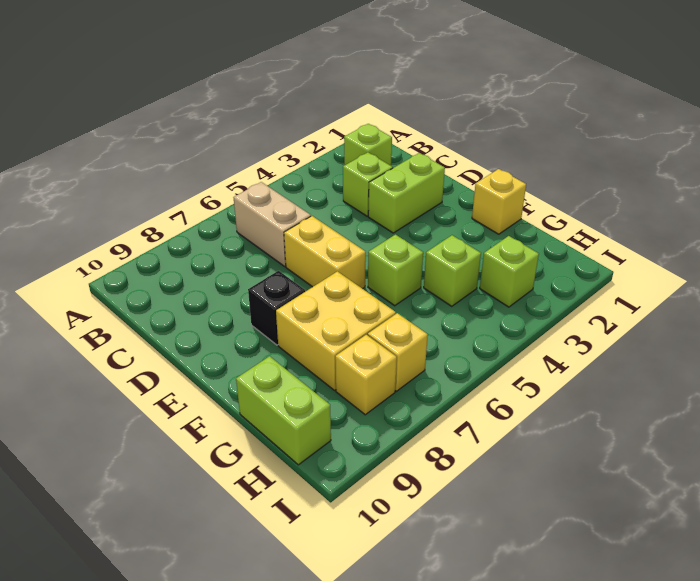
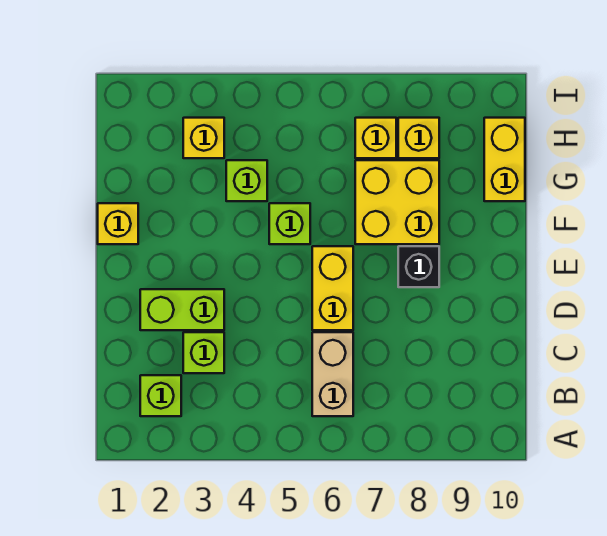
lime brick G10:H10 level 1 -> yellow brick G10:H10 level 1
lime brick H3 level 1 -> yellow brick H3 level 1

